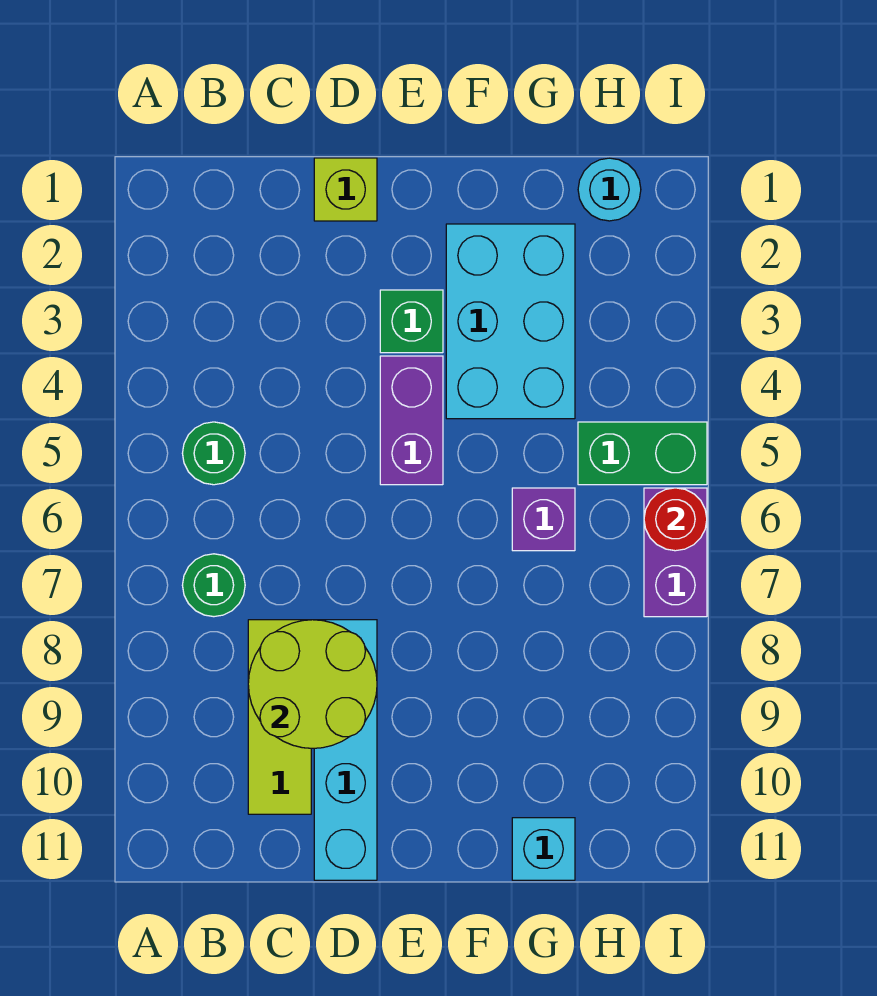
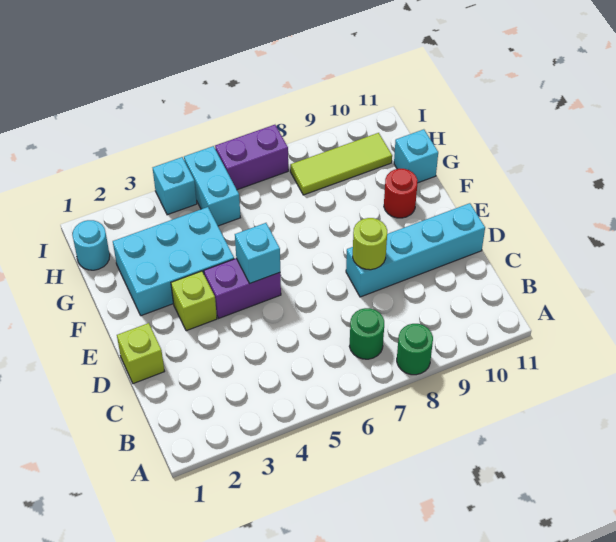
green round brick B5 level 1 -> green round brick A8 level 1
lime tile C8:C10 level 1 -> lime tile H8:H10 level 1
lime round brick C8:D9 level 2 -> lime round brick D8 level 2
green brick E3 level 1 -> lime brick E3 level 1
none -> cyan brick E5 level 2
purple brick G6 level 1 -> none
green brick H5:I5 level 1 -> cyan brick H5:I5 level 1
none -> cyan brick I4 level 1
red round brick I6 level 2 -> red round brick F10 level 1

